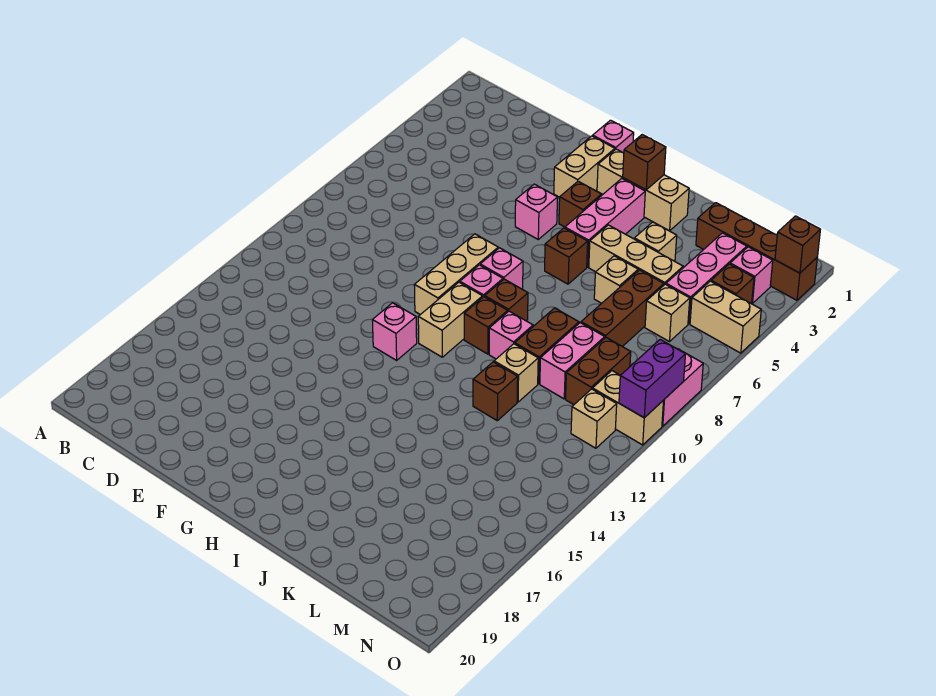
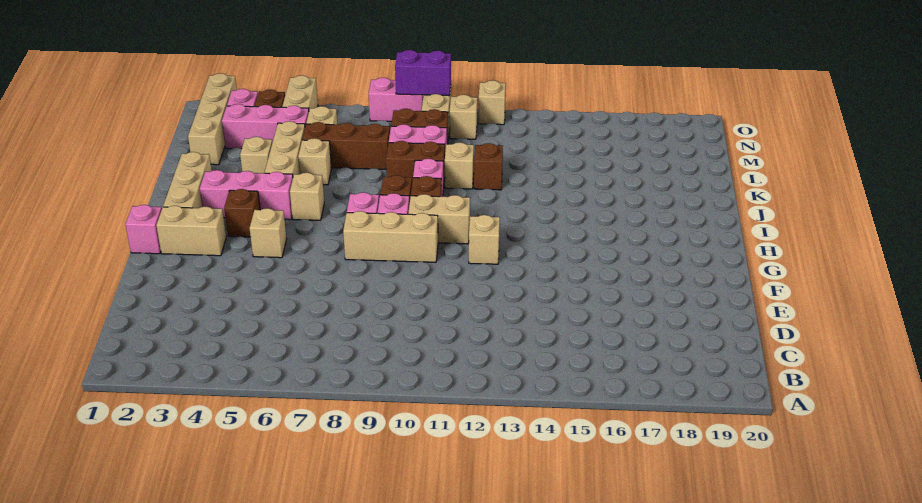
pink brick G5 level 1 -> tan brick G5 level 1
pink brick G12 level 1 -> tan brick G12 level 1
brown brick I2 level 2 -> none
brown brick I6 level 1 -> tan brick I6 level 1
brown brick L2:O2 level 1 -> tan brick L2:O2 level 1
brown brick O2 level 2 -> none
none -> tan brick O12 level 1

